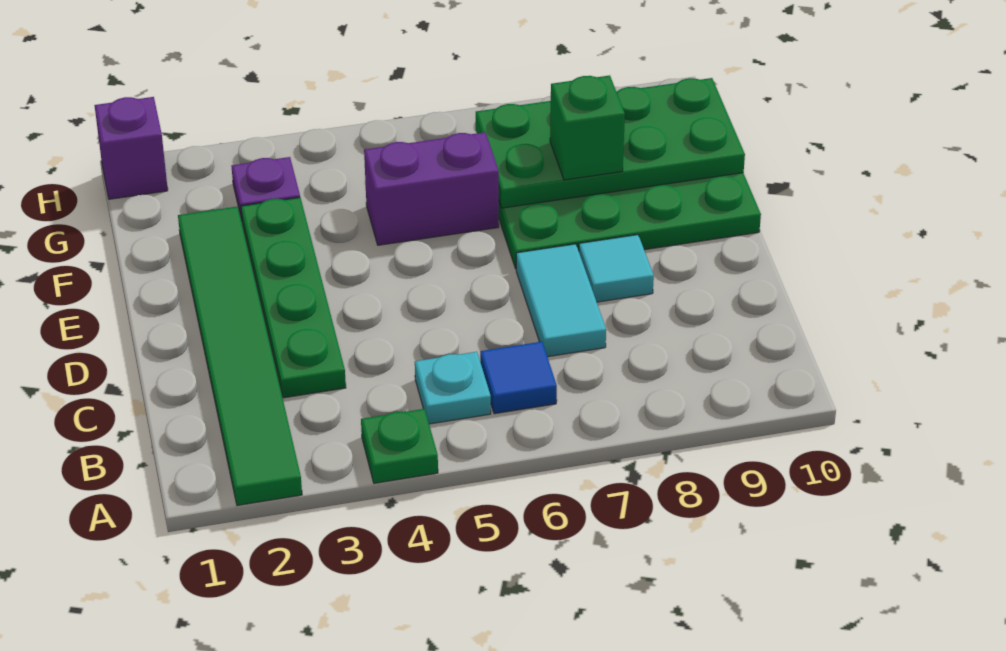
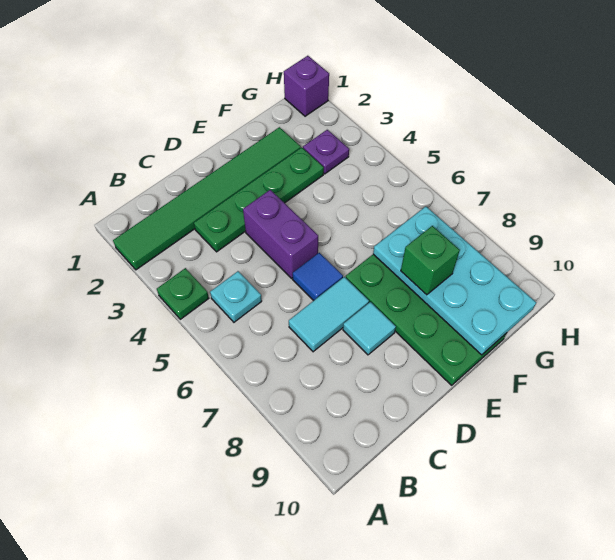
blue tile B6 level 1 -> blue tile D6 level 1
purple brick F5:F6 level 1 -> purple brick D4:D5 level 1
green plate F7:G10 level 2 -> cyan plate F7:G10 level 2

